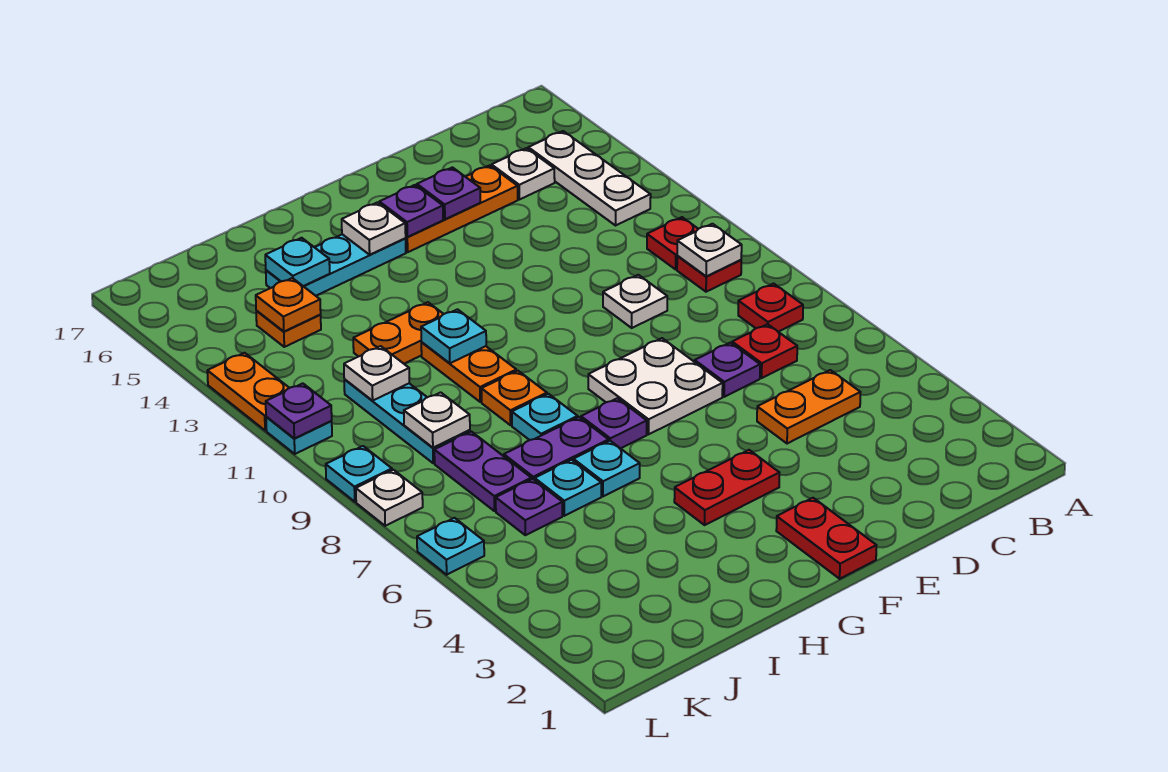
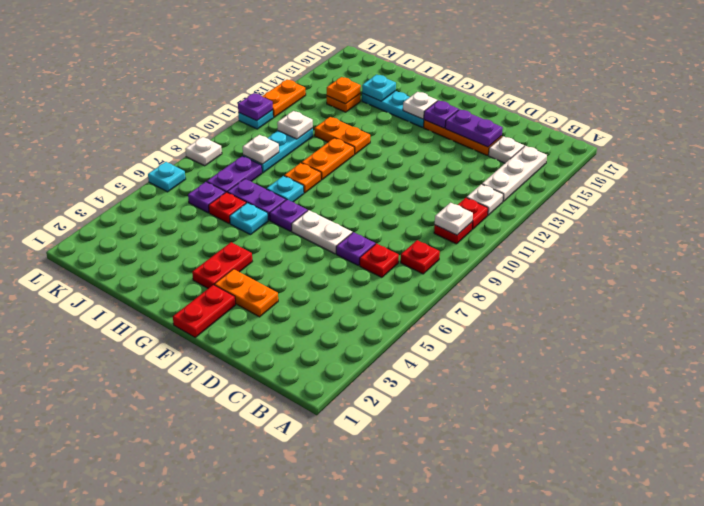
orange plate C5:D5 level 1 -> orange plate E3:F3 level 1
white plate D10 level 1 -> white plate B12 level 1
white plate E7:F8 level 1 -> white plate E7:F7 level 1
purple plate E15 level 2 -> purple plate D15:E15 level 2
red plate F4:G4 level 1 -> red plate G3:G4 level 1
cyan plate H11 level 2 -> none
cyan plate I6 level 1 -> red plate I6 level 1
cyan plate L9 level 1 -> none

